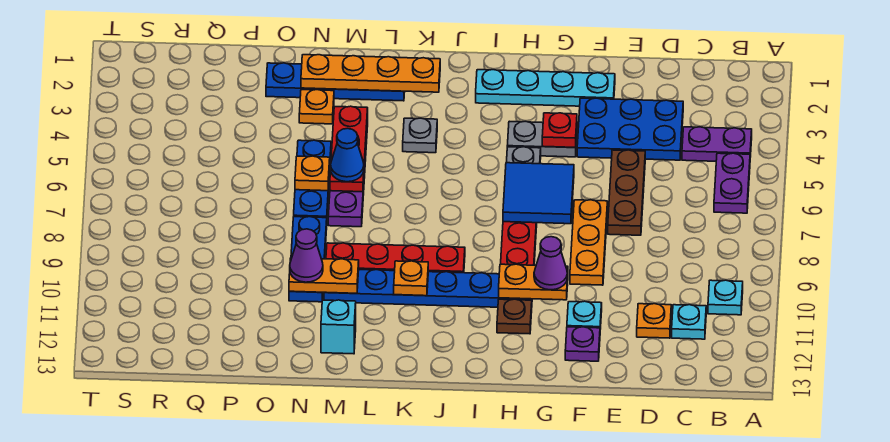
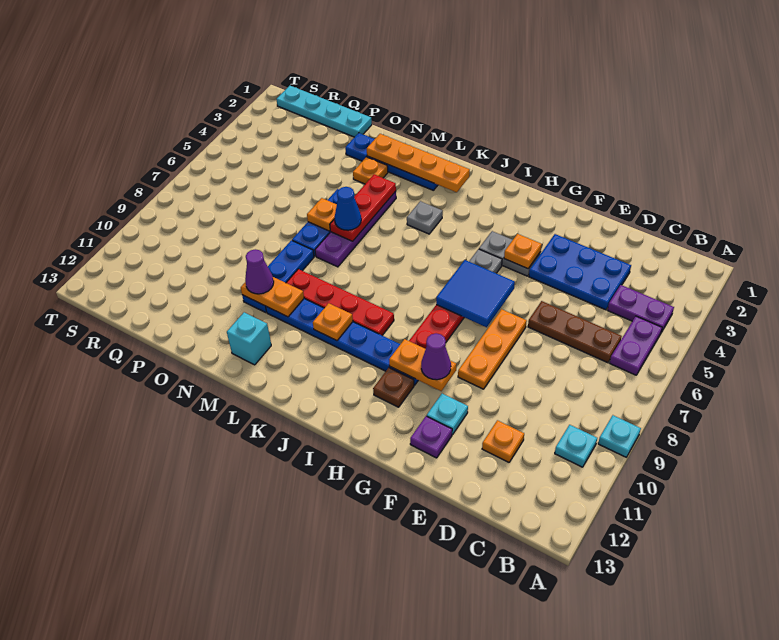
cyan plate C11 level 1 -> cyan plate A9 level 1
brown plate E5:E7 level 1 -> brown plate C6:E6 level 1
cyan plate F2:I2 level 1 -> cyan plate P1:S1 level 1
red plate G4 level 2 -> orange plate G4 level 2

